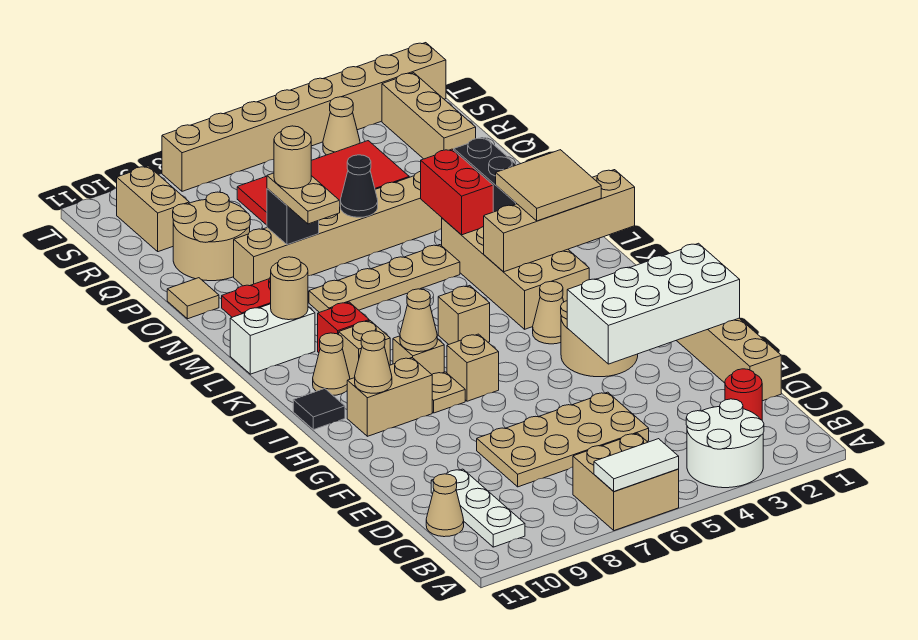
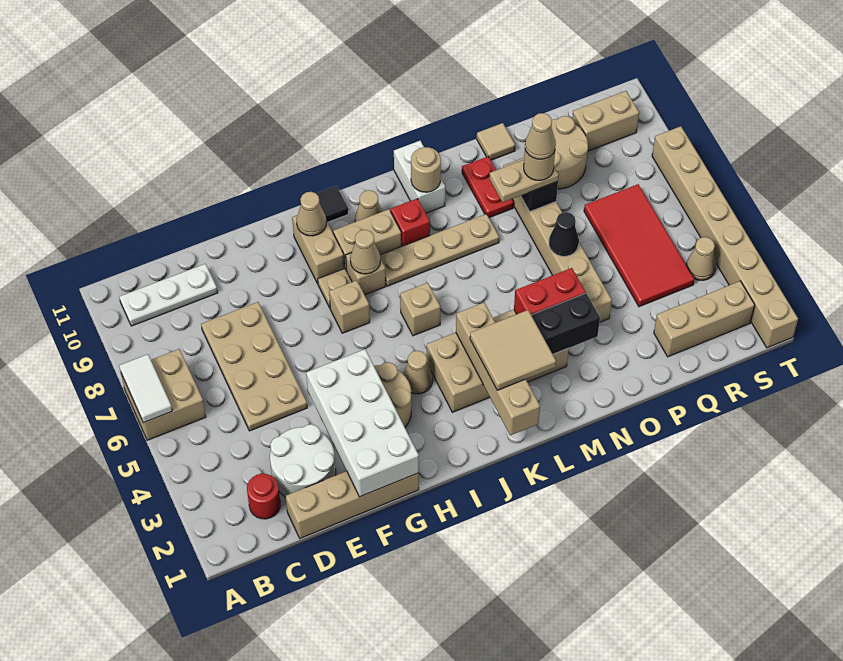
white round brick A3:B4 level 1 -> white round brick D2:E3 level 1
tan cone C11 level 1 -> tan cone O8 level 5
tan brick J9 level 1 -> tan brick I9:J9 level 1
tan plate M5:M8 level 1 -> tan plate J8:M8 level 1

